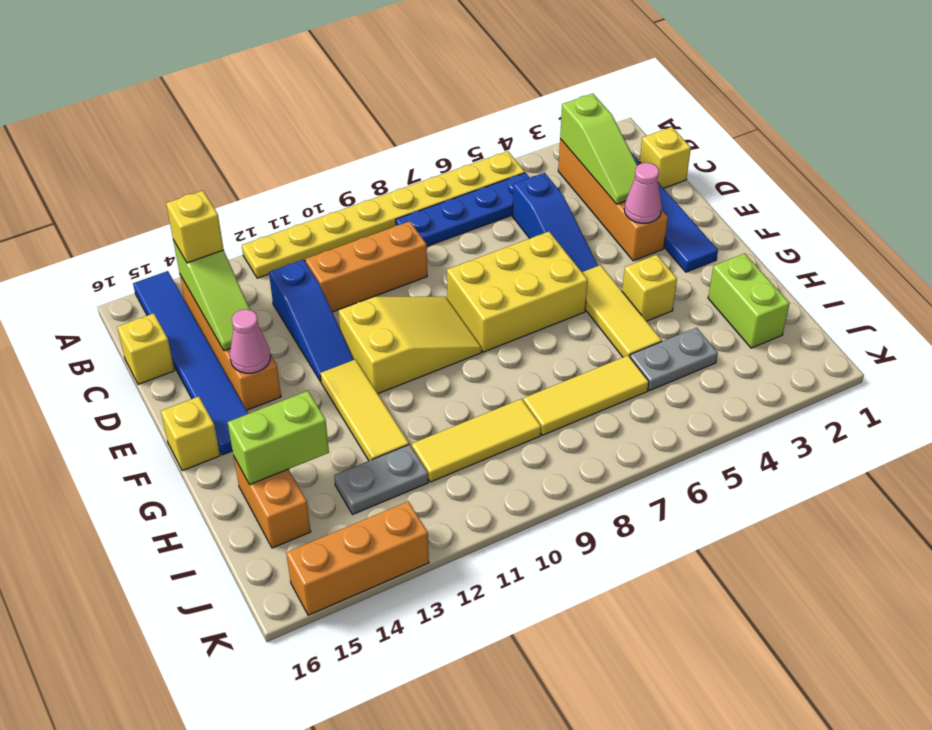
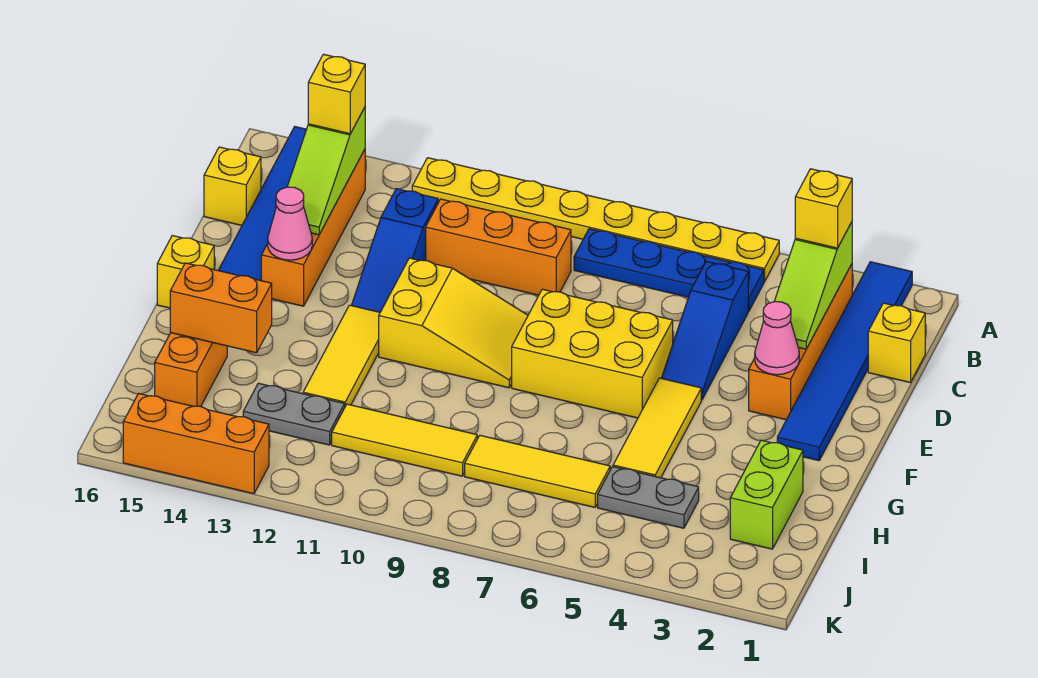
yellow brick G4 level 1 -> yellow brick B3 level 3
lime brick H14:H15 level 2 -> orange brick H14:H15 level 2

